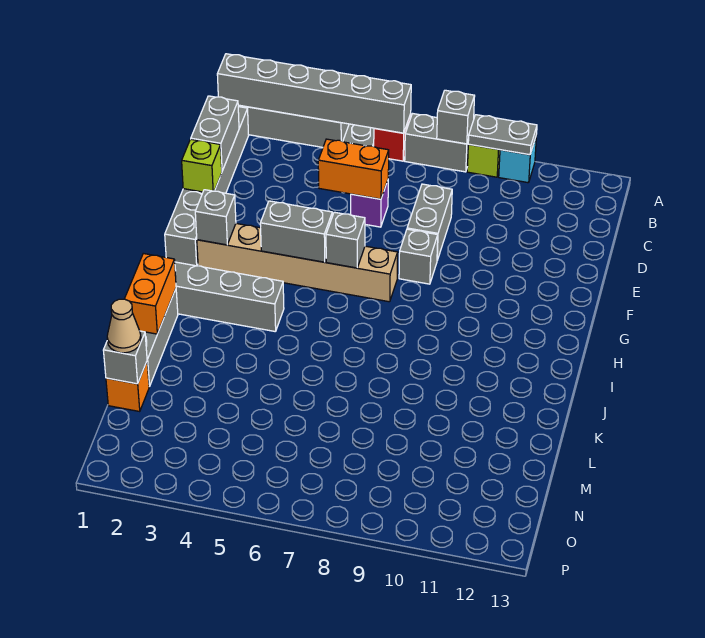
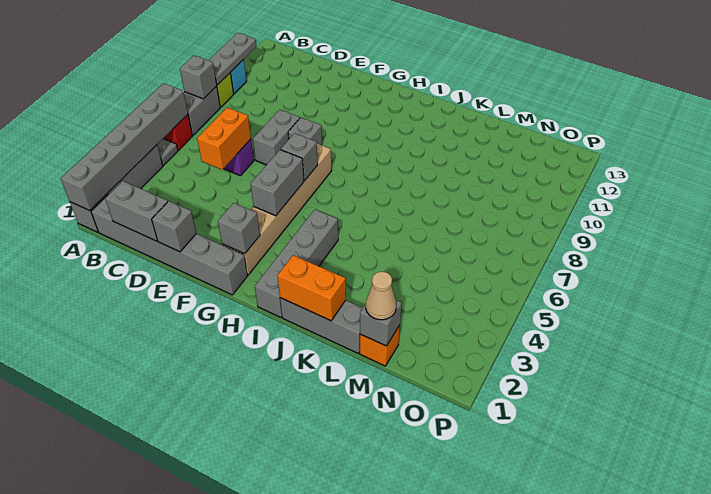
grey plate A9:A10 level 2 -> grey plate A9:A11 level 2
grey brick D8:E8 level 1 -> grey brick E7:E8 level 1
lime brick E1 level 2 -> grey brick E1 level 2

